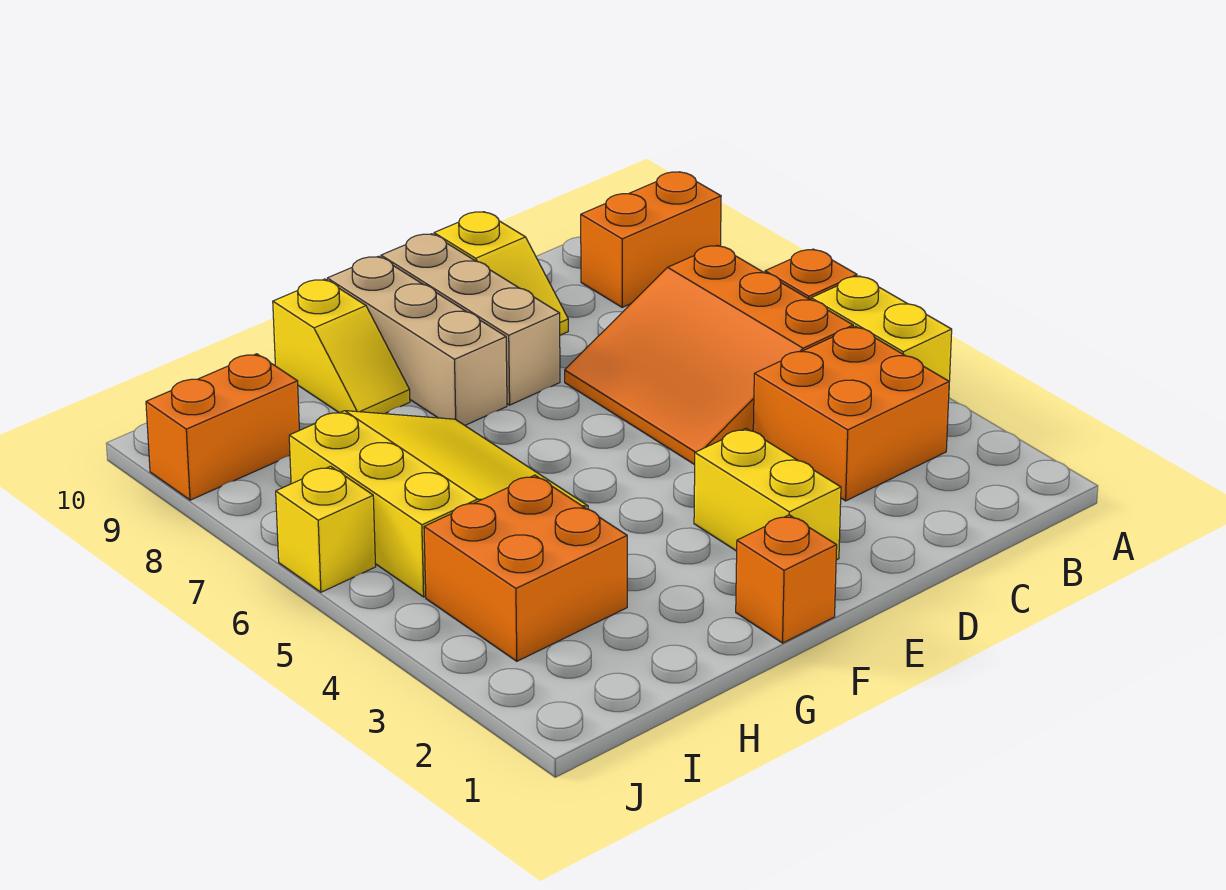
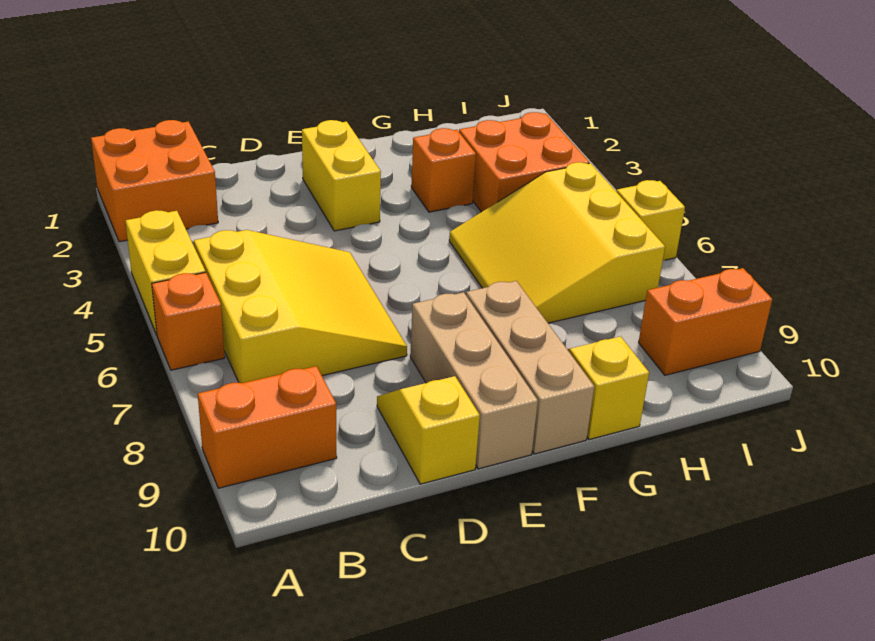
orange brick B3:C4 level 1 -> orange brick A1:B2 level 1
orange slope B5:D7 level 1 top B -> yellow slope B5:D7 level 1 top B
orange brick F1 level 1 -> orange brick G3 level 1

